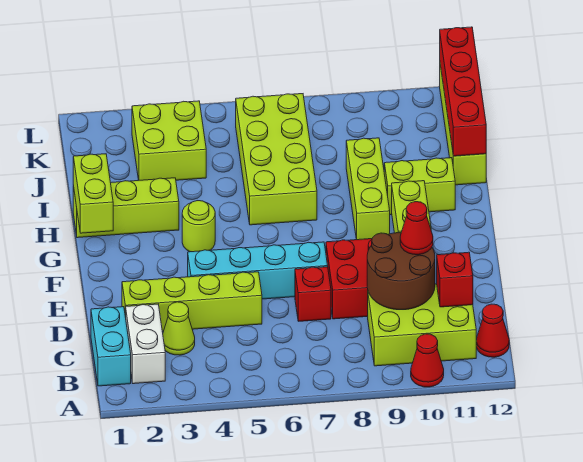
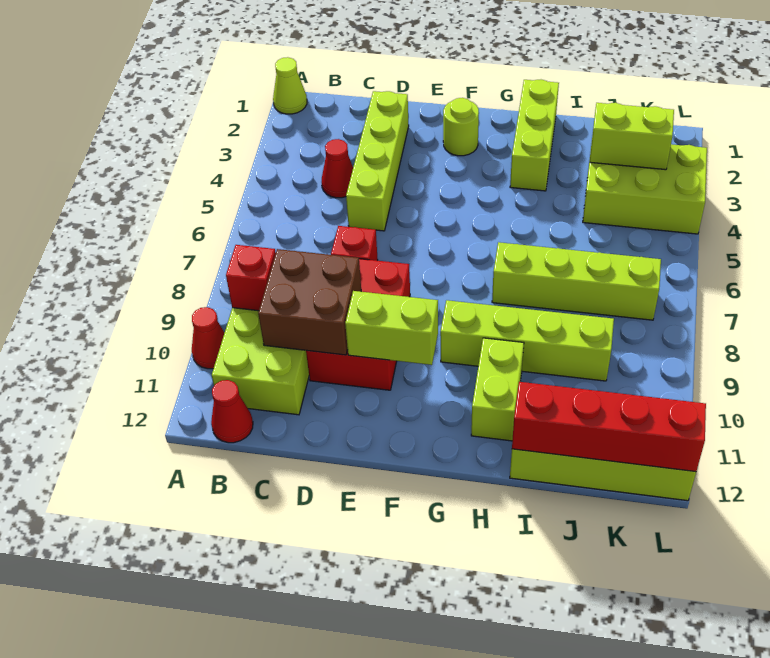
cyan brick B1:C1 level 1 -> none
white brick B2:C2 level 1 -> none
lime cone C3 level 1 -> lime cone A1 level 1
brown round brick C9:D10 level 2 -> brown brick C9:D10 level 2
red brick C11 level 2 -> red brick B9 level 2
red cone D10 level 3 -> red cone C4 level 1
cyan brick E4:E7 level 1 -> none
lime brick G1:H1 level 2 -> lime brick J3:K3 level 2
lime round brick G4 level 1 -> lime round brick F2 level 1
lime brick G9:I9 level 1 -> lime brick G9:J9 level 1
lime brick H6:K7 level 1 -> lime brick H7:K7 level 1
lime brick J3:K4 level 1 -> lime brick J3:L4 level 1

